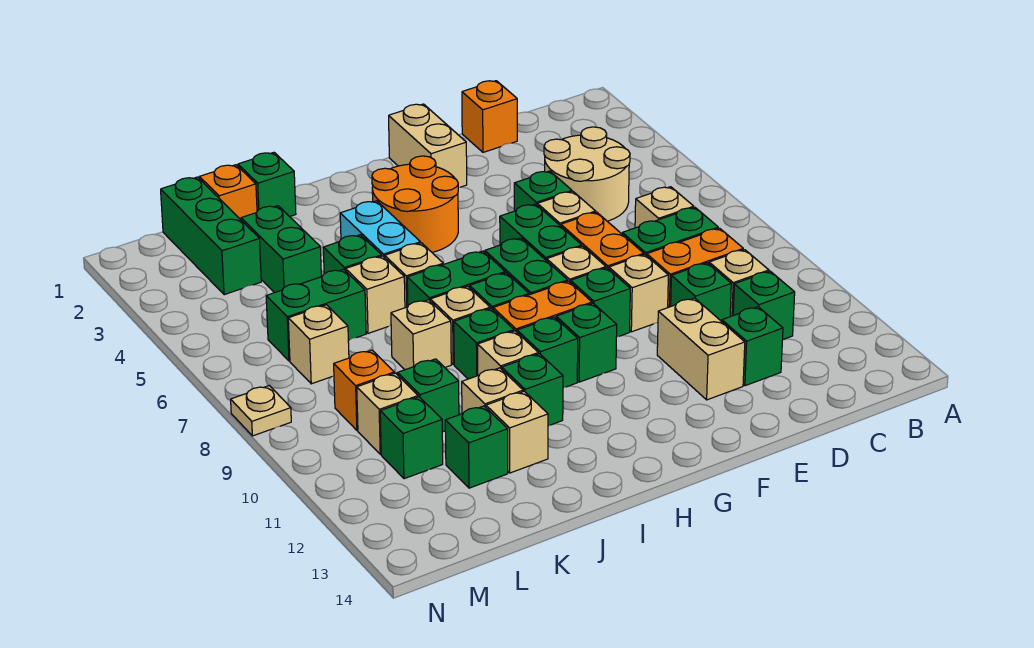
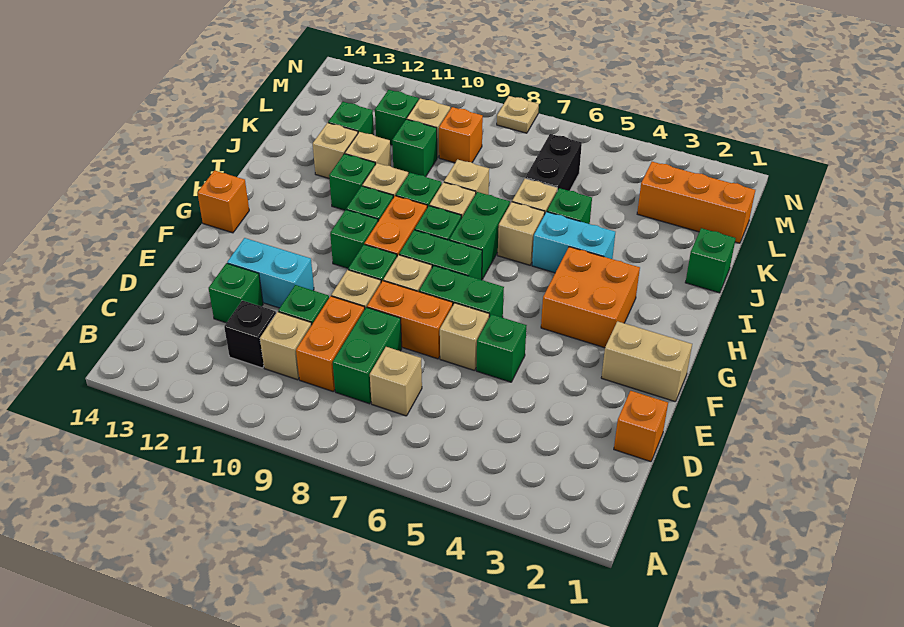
tan round brick C4:D5 level 1 -> none
green brick C11 level 1 -> black brick C11 level 1
tan brick E11:E12 level 1 -> cyan brick E11:E12 level 1
orange round brick G3:H4 level 1 -> orange brick G3:H4 level 1
orange brick K1 level 1 -> orange brick G14 level 1
green brick K3:K4 level 1 -> none
green brick K6:L6 level 1 -> black brick K6:L6 level 1
green brick L1:L3 level 1 -> orange brick L1:L3 level 1
tan brick L7 level 1 -> none

